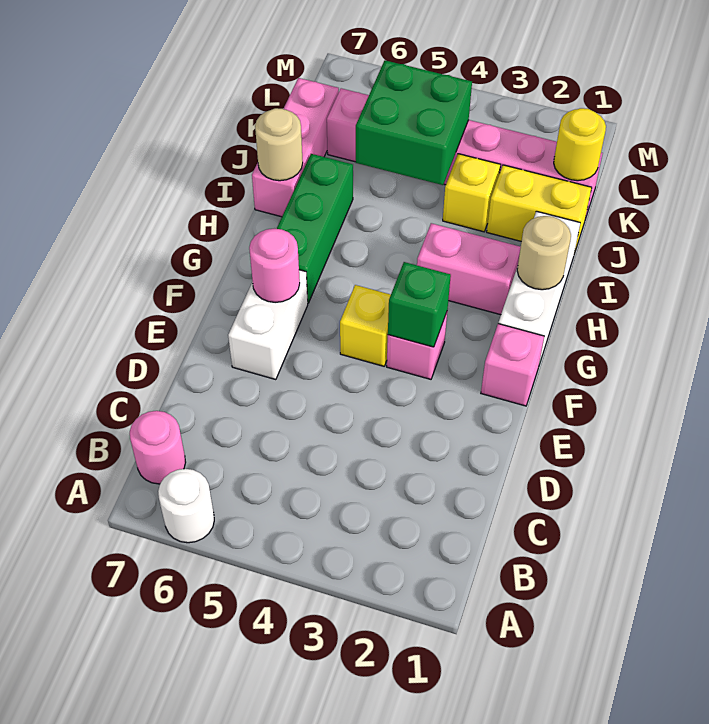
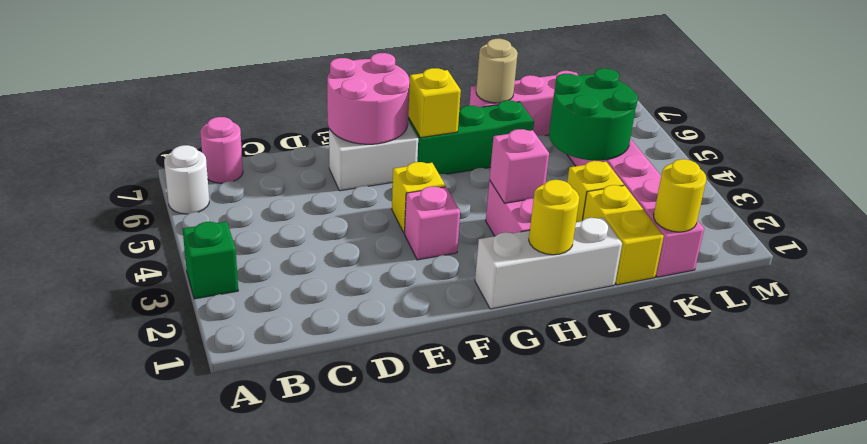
pink brick F1 level 1 -> pink brick H3 level 2
green brick F3 level 2 -> green brick A3 level 1
pink round brick F6 level 2 -> pink round brick E6:F7 level 2
none -> yellow brick G6 level 2
tan round brick H1 level 2 -> yellow round brick H1 level 2
green brick J4:K5 level 2 -> green round brick J4:K5 level 2

